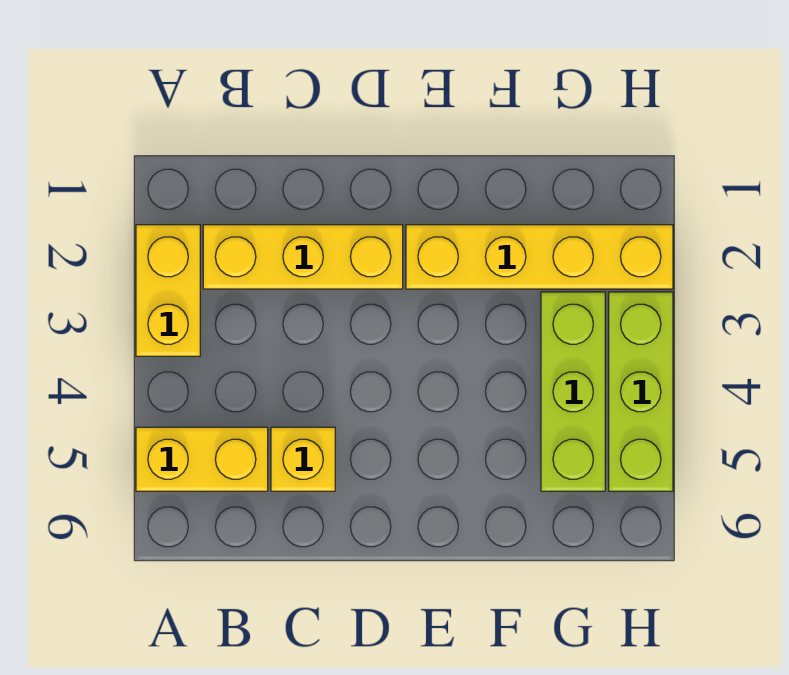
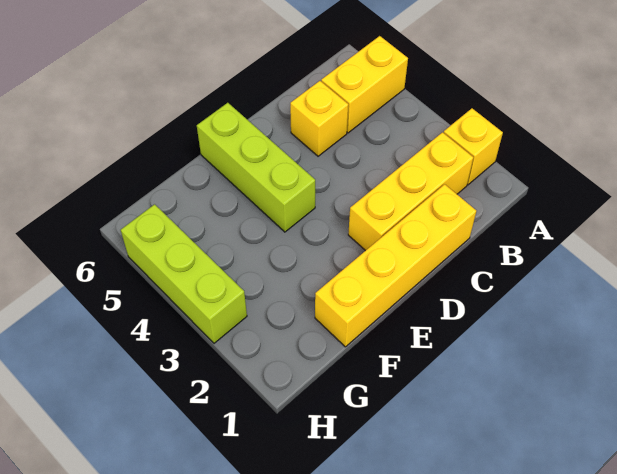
yellow brick A2:A3 level 1 -> yellow brick A2 level 1
yellow brick E2:H2 level 1 -> yellow brick C1:F1 level 1
lime brick G3:G5 level 1 -> lime brick E4:E6 level 1

